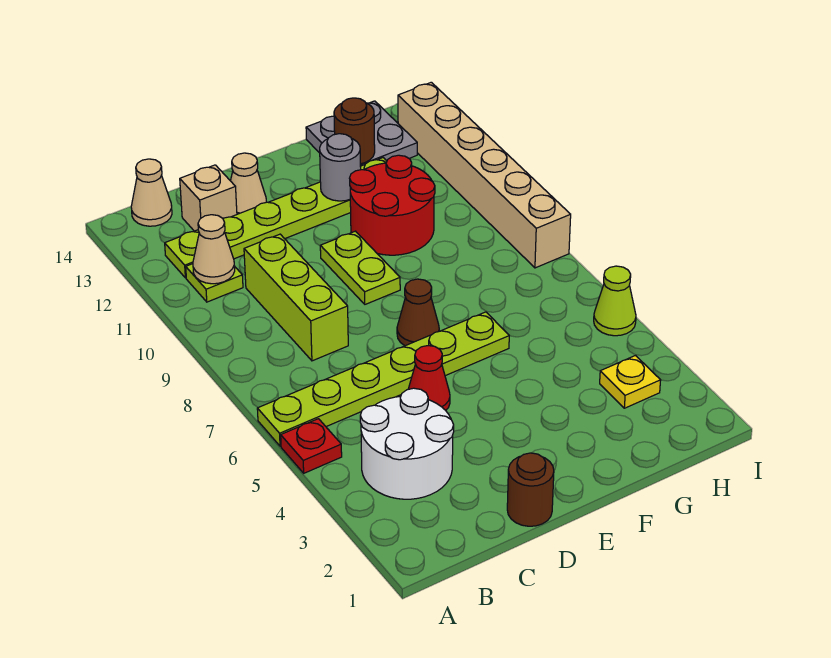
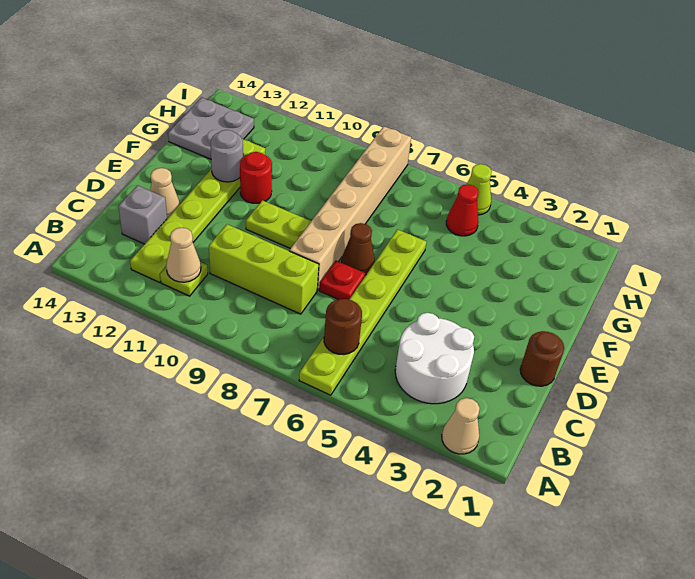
red plate A5 level 1 -> red plate D7 level 1
tan cone B14 level 1 -> tan cone A2 level 1
tan brick C13 level 1 -> grey brick C13 level 1
red cone D5 level 1 -> red cone H5 level 1
red round brick F10:G11 level 1 -> red round brick F11 level 1
brown round brick G13 level 2 -> brown round brick B6 level 2
yellow plate H3 level 1 -> none
tan brick I8:I13 level 1 -> tan brick D8:I8 level 1

